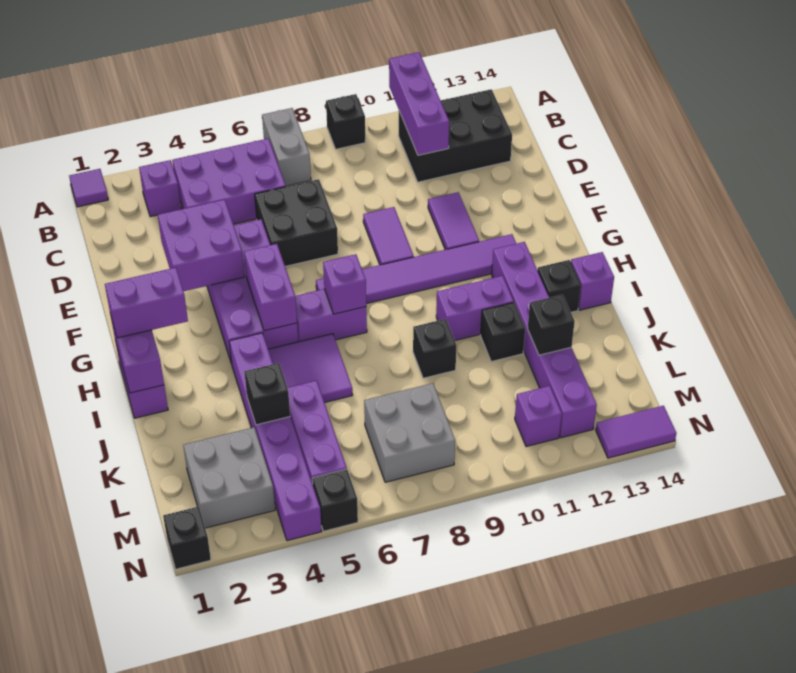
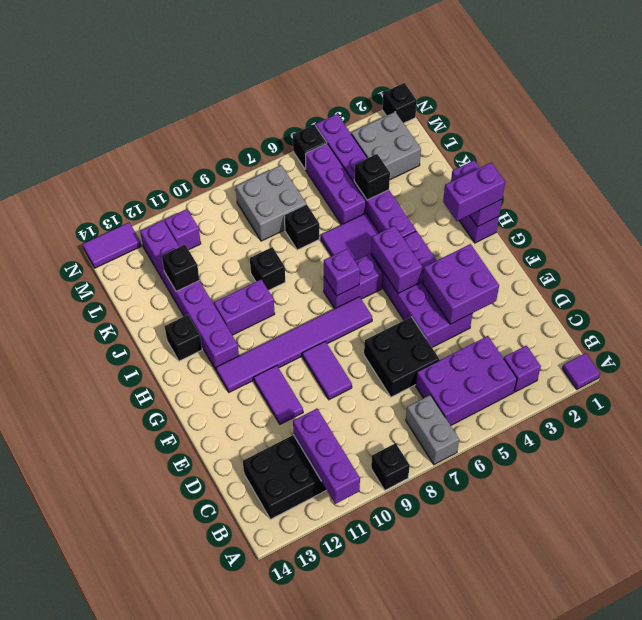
purple brick I14 level 1 -> none
black brick J11 level 1 -> black brick K7 level 1

